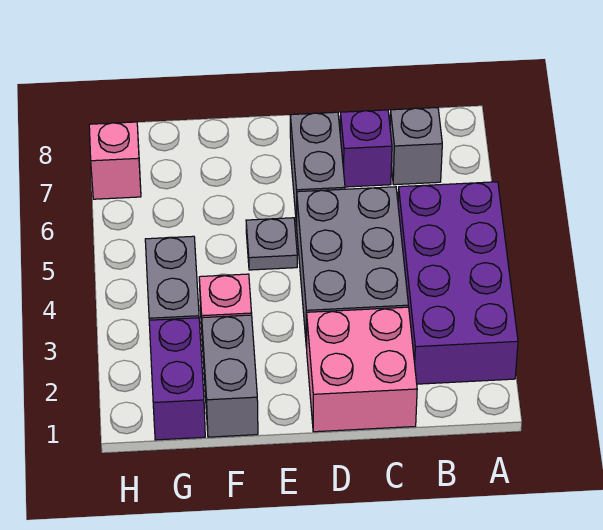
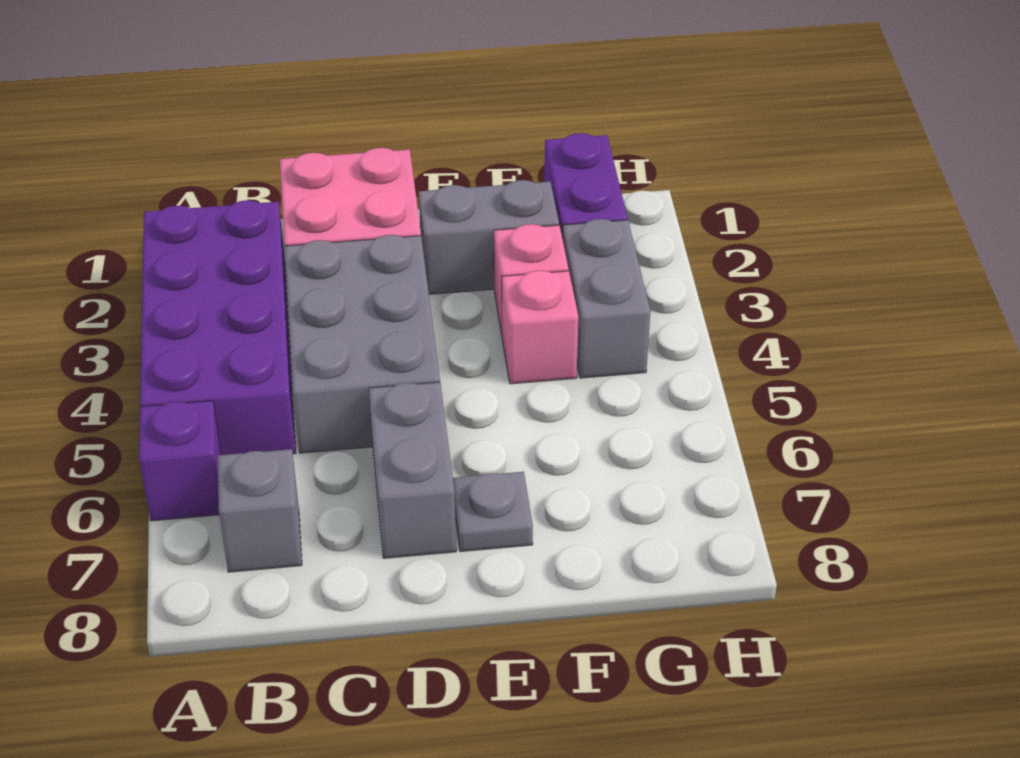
purple brick C7 level 1 -> purple brick A6 level 1
grey plate E5 level 1 -> grey plate E7 level 1
grey brick F1:F2 level 1 -> grey brick E2:F2 level 1
pink brick H7 level 1 -> pink brick F4 level 1

